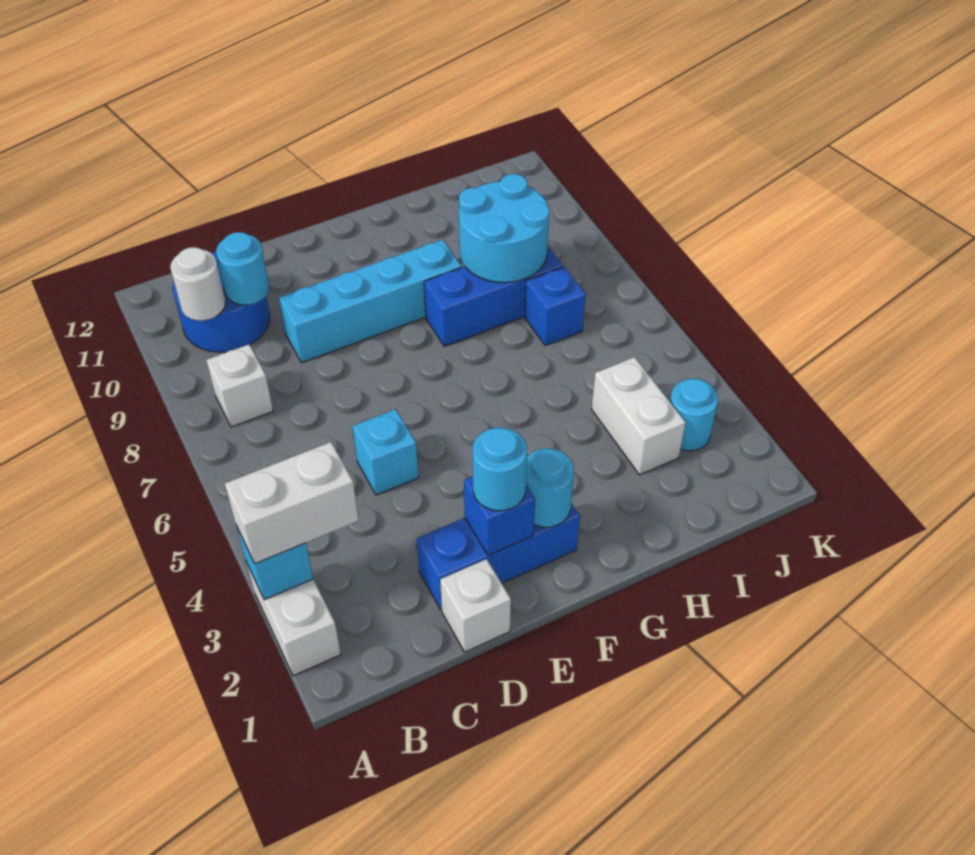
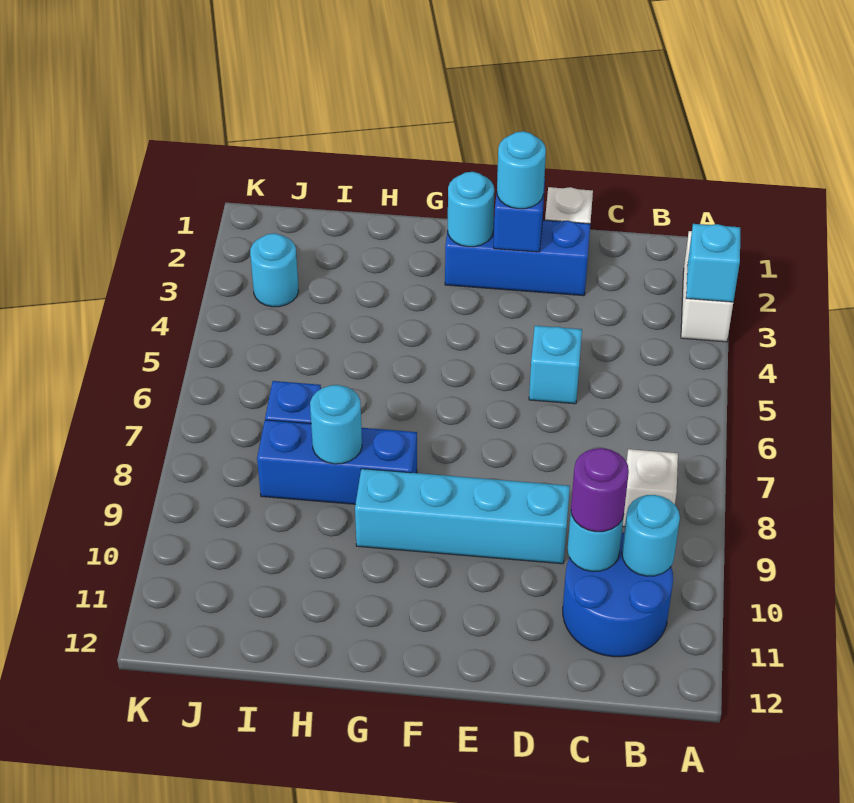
white brick A3:B3 level 3 -> none
white round brick B10 level 2 -> cyan round brick B10 level 2
none -> purple round brick C10 level 3
cyan round brick H8:I9 level 2 -> cyan round brick H8 level 2
white brick I3:I4 level 1 -> none

